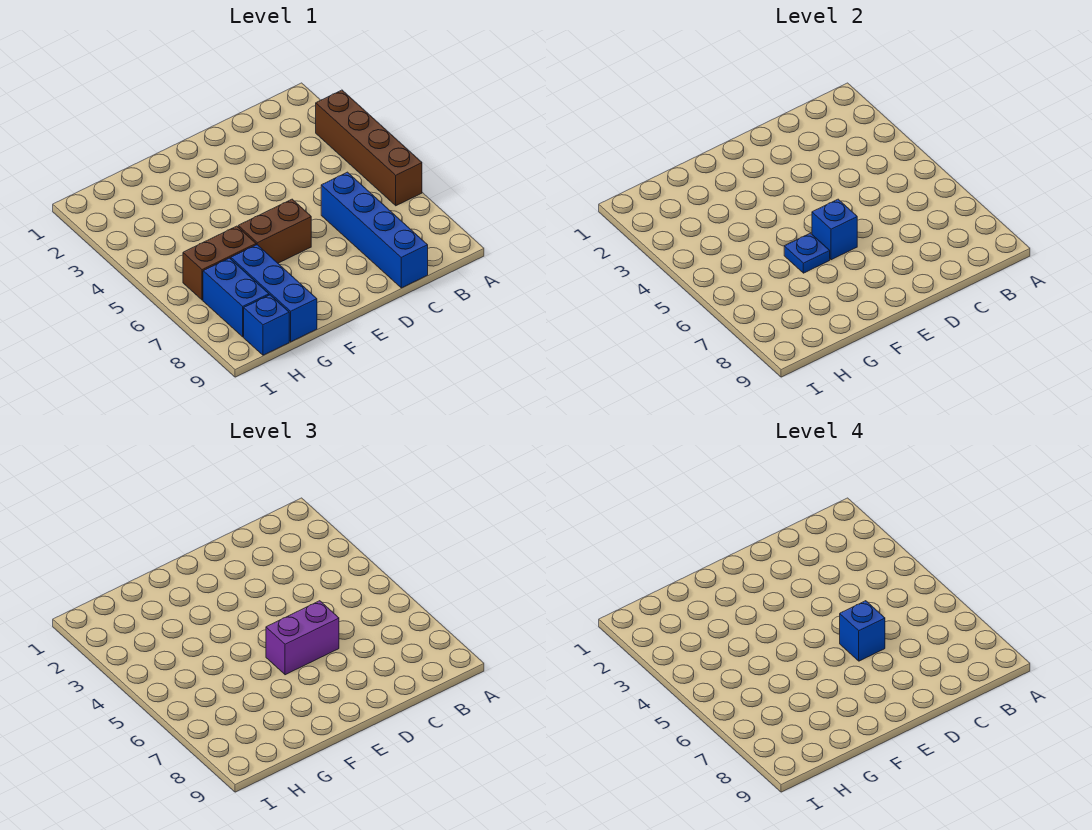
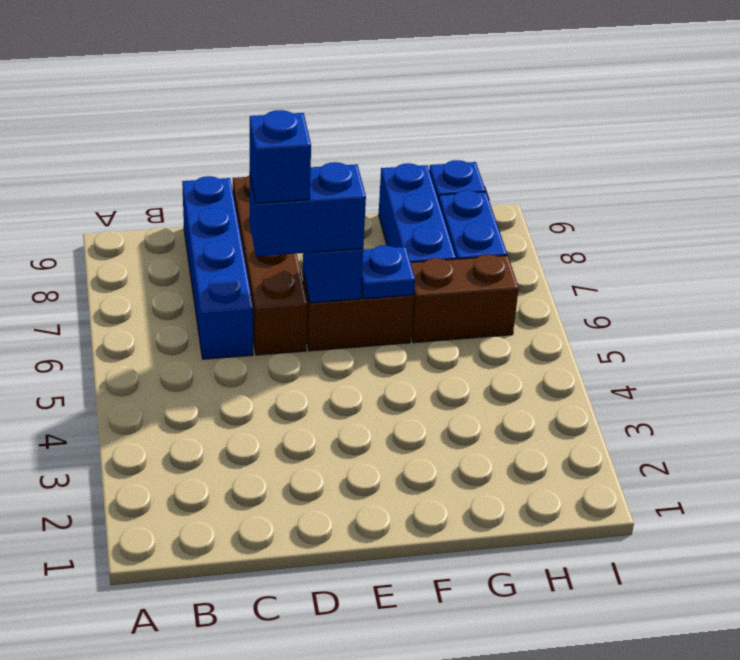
brown brick A3:A6 level 1 -> brown brick D6:D9 level 1
purple brick D6:E6 level 3 -> blue brick D6:E6 level 3

